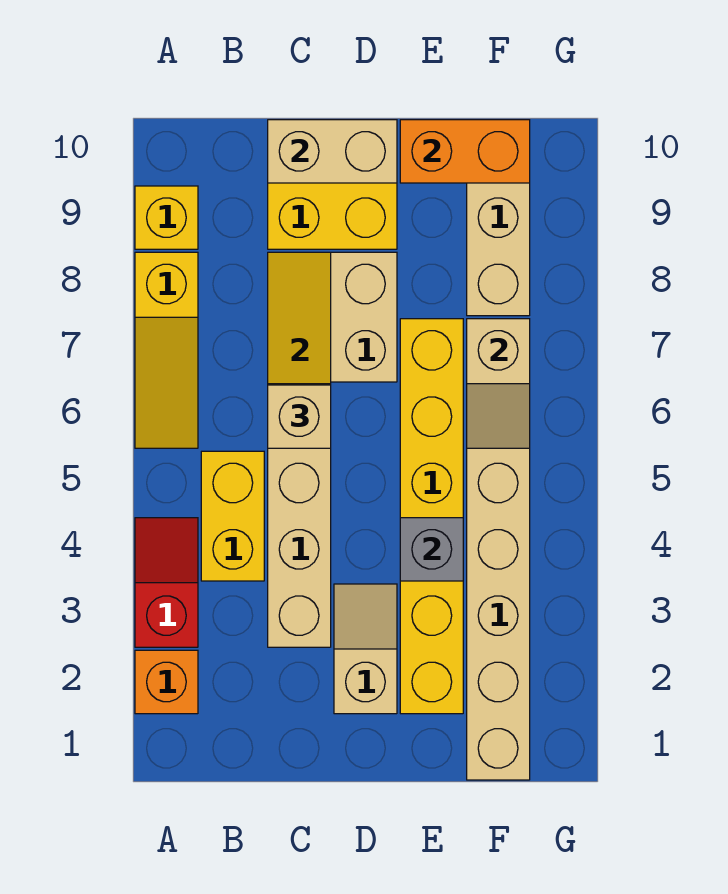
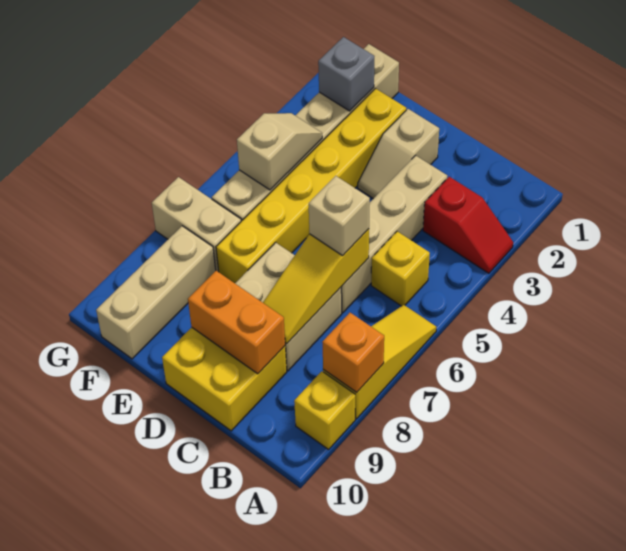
orange brick A2 level 1 -> orange brick A8 level 2
red slope A3:A4 level 1 top 3 -> red slope A3:B3 level 1 top B
yellow brick B4:B5 level 1 -> yellow brick B5 level 1
tan brick C10:D10 level 2 -> tan brick F7:G7 level 1
grey brick E4 level 2 -> grey brick F2 level 2
orange brick E10:F10 level 2 -> orange brick C9:D9 level 2
tan slope F6:F7 level 2 top 7 -> tan slope F4:F5 level 2 top 5

